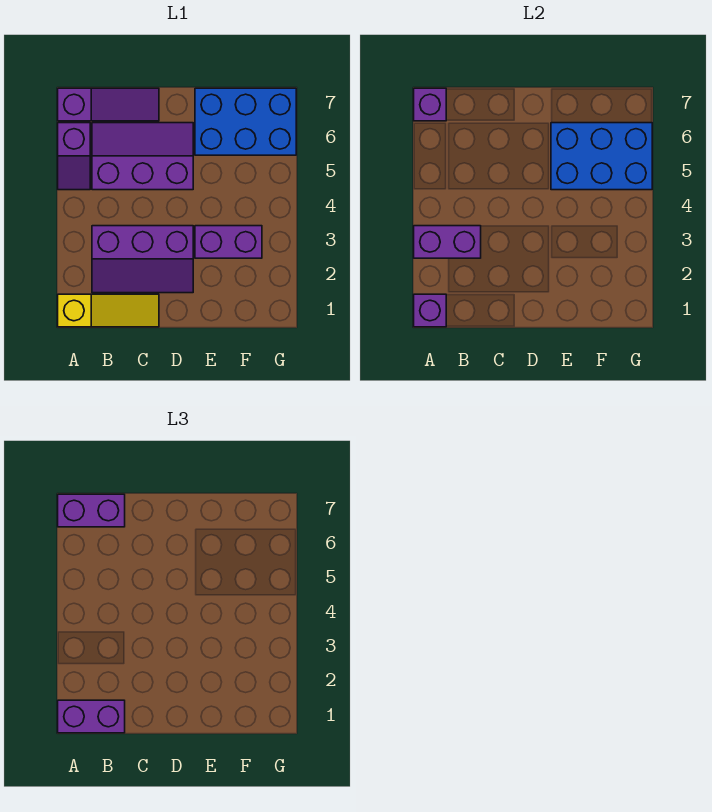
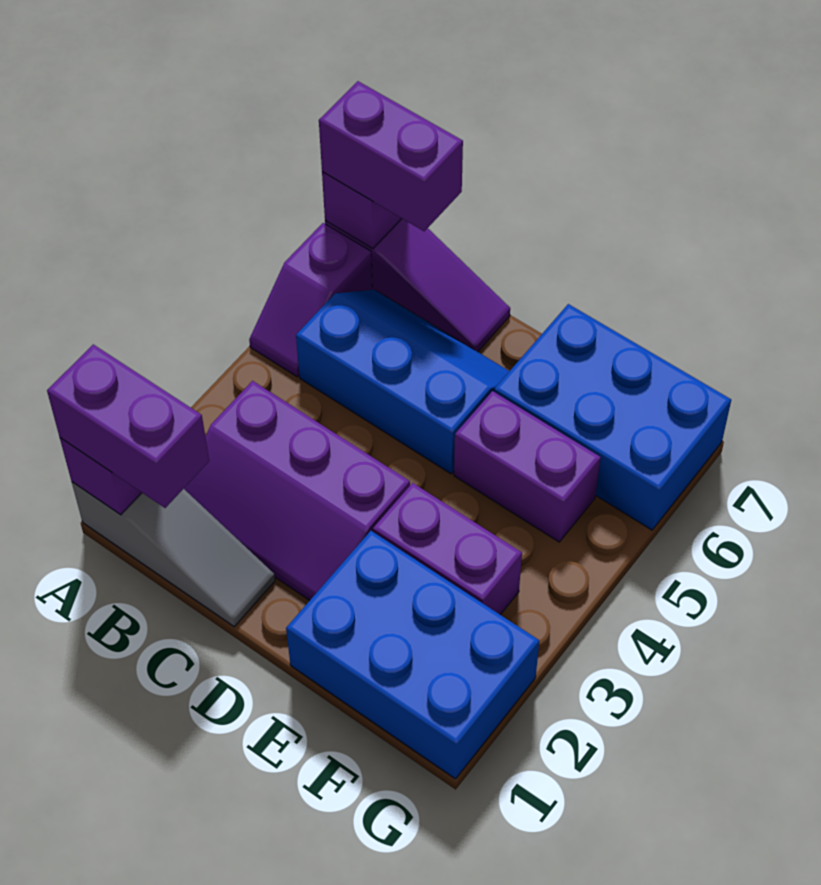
yellow slope A1:C1 level 1 top A -> grey slope A1:C1 level 1 top A
purple brick A3:B3 level 2 -> purple brick E5:F5 level 1
purple slope B5:D6 level 1 top 5 -> blue slope B5:D6 level 1 top 5
blue brick E5:G6 level 2 -> blue brick E1:G2 level 1

